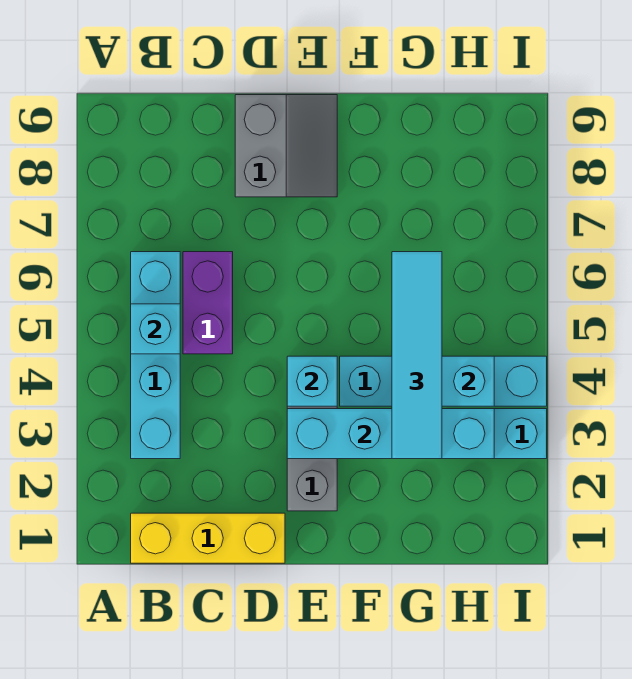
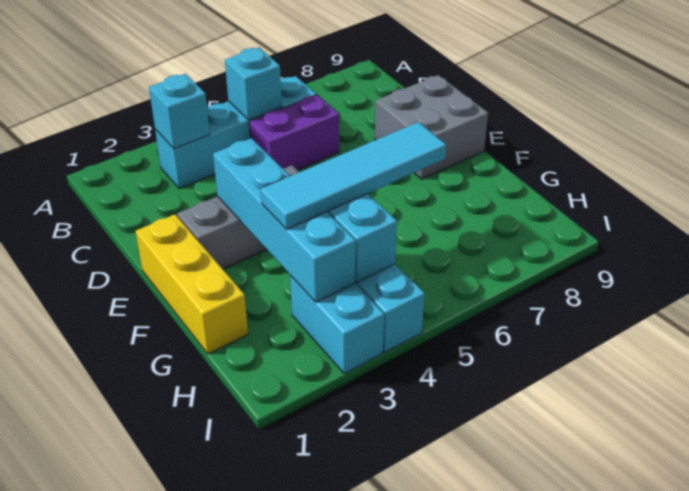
yellow brick B1:D1 level 1 -> yellow brick E1:G1 level 1
grey slope D8:E9 level 1 top D -> grey brick D8:E9 level 1
cyan brick E4 level 2 -> cyan brick B3 level 2

